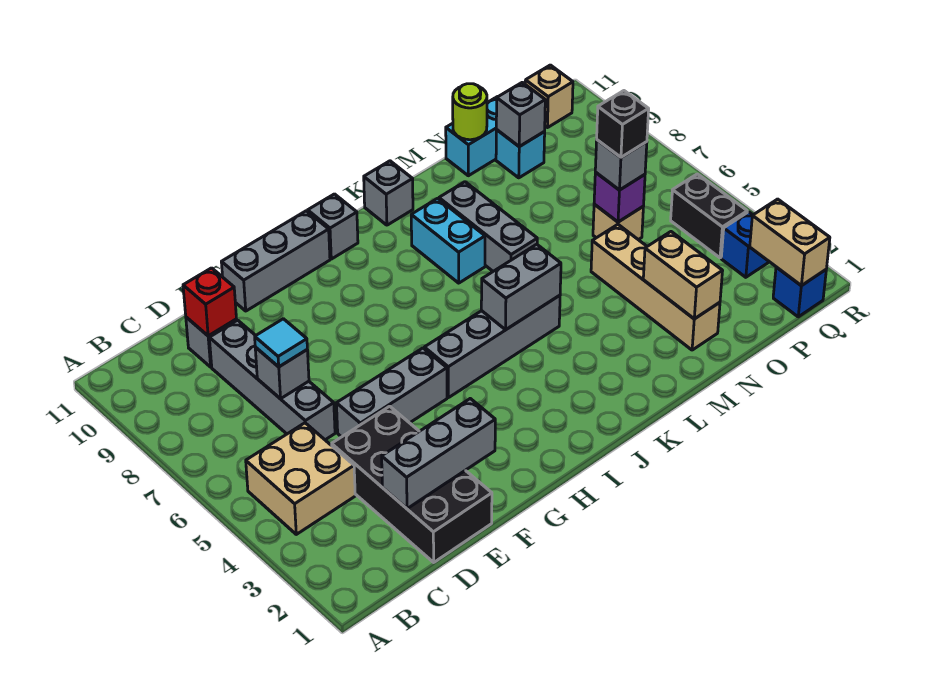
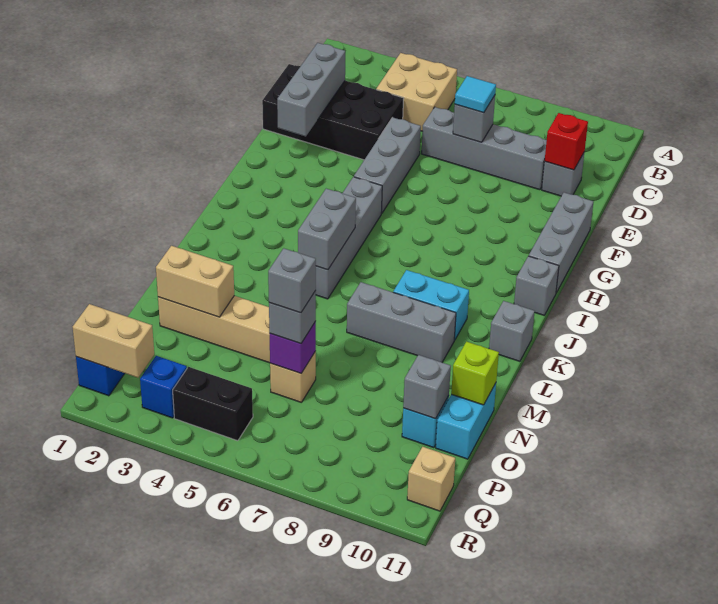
lime round brick N11 level 2 -> lime brick N11 level 2
black brick O6 level 4 -> grey brick O6 level 4

